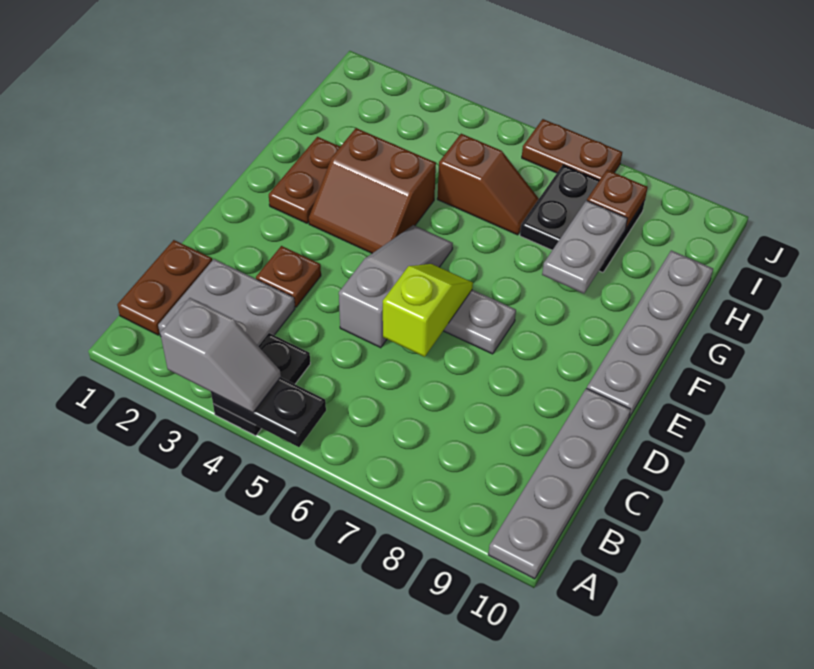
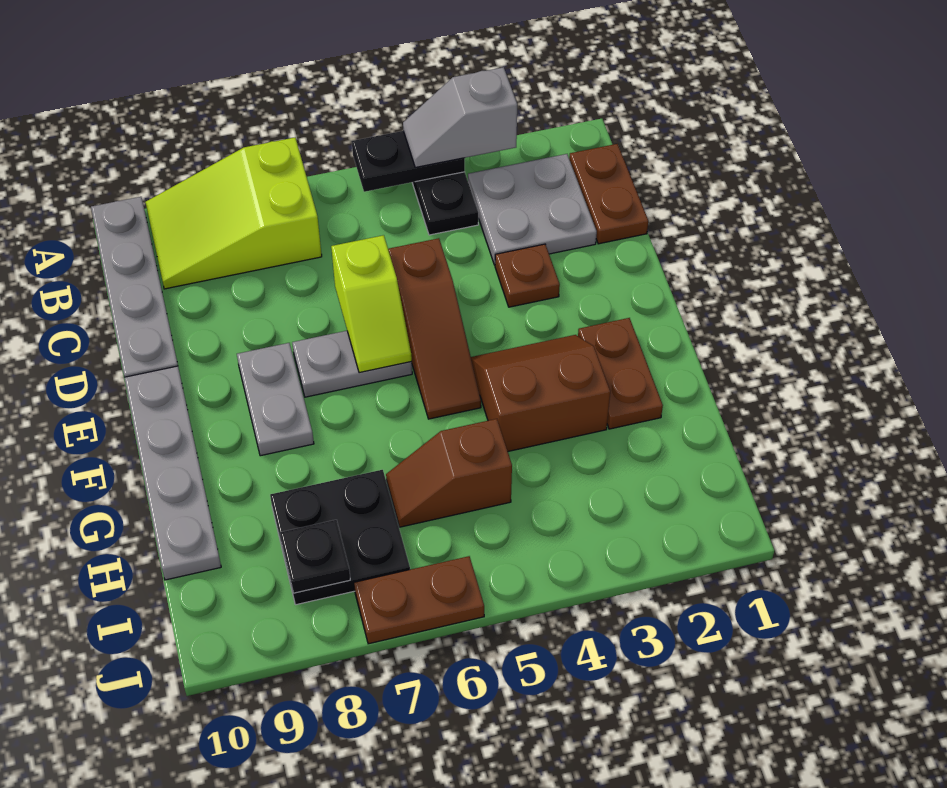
none -> lime slope A7:B9 level 1 top 7
grey slope D5:F5 level 1 top D -> brown slope D5:F5 level 1 top D
grey plate G8:H8 level 2 -> grey plate E8:F8 level 1
brown plate I8 level 2 -> black plate I8 level 2

